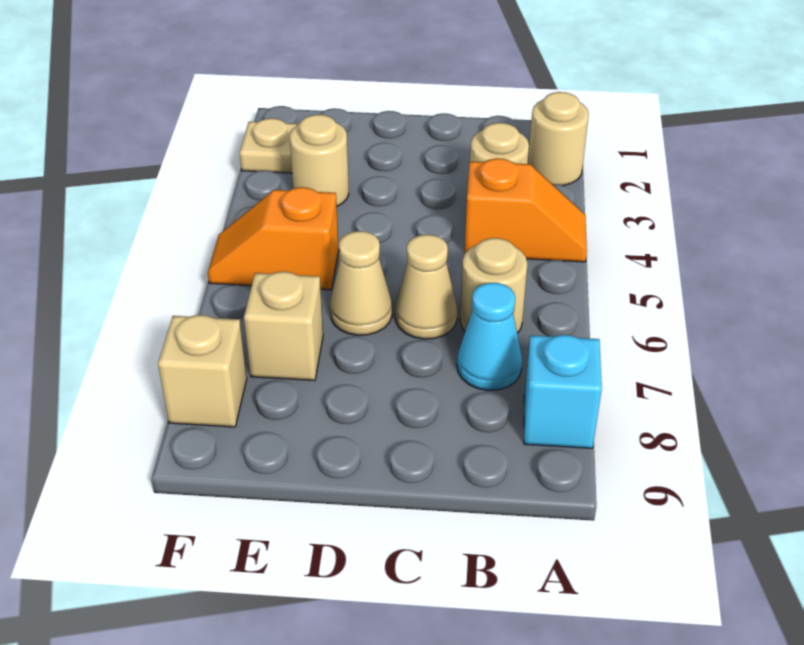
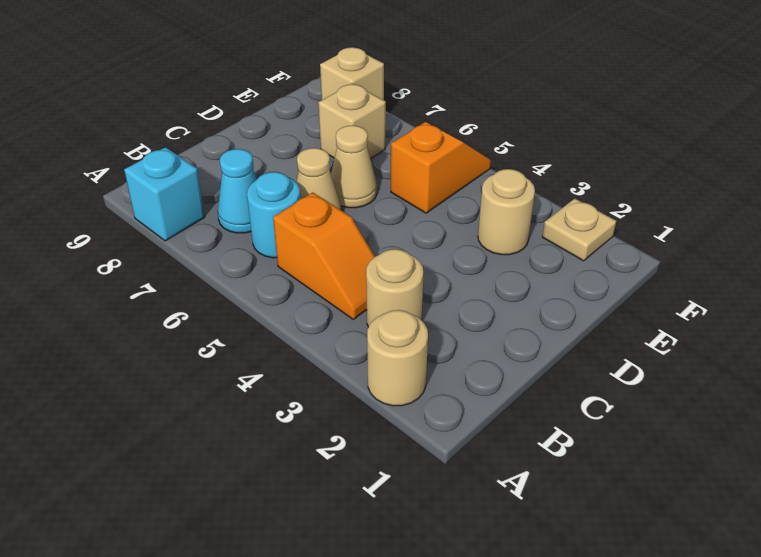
orange slope A4:B4 level 1 top B -> orange slope B4:B5 level 1 top 5
tan round brick B6 level 1 -> cyan round brick B6 level 1

